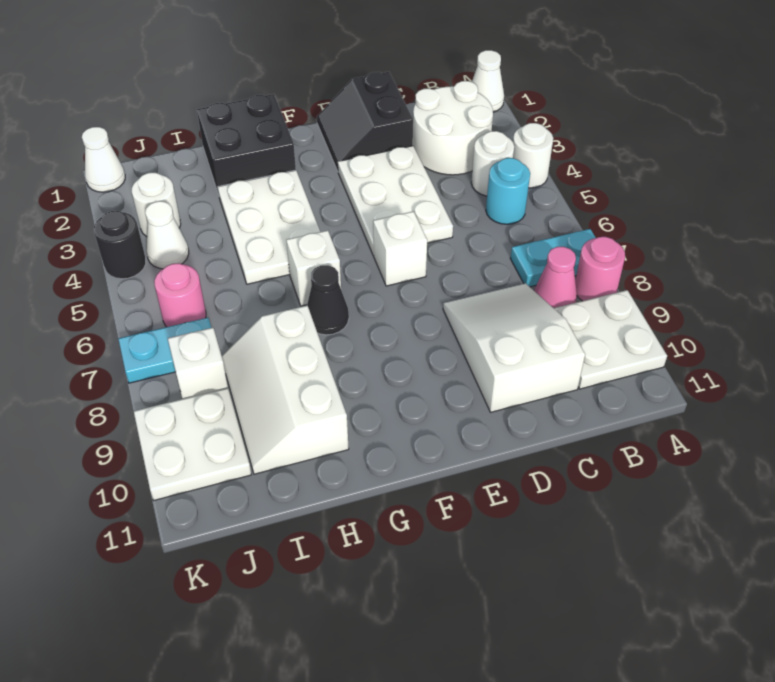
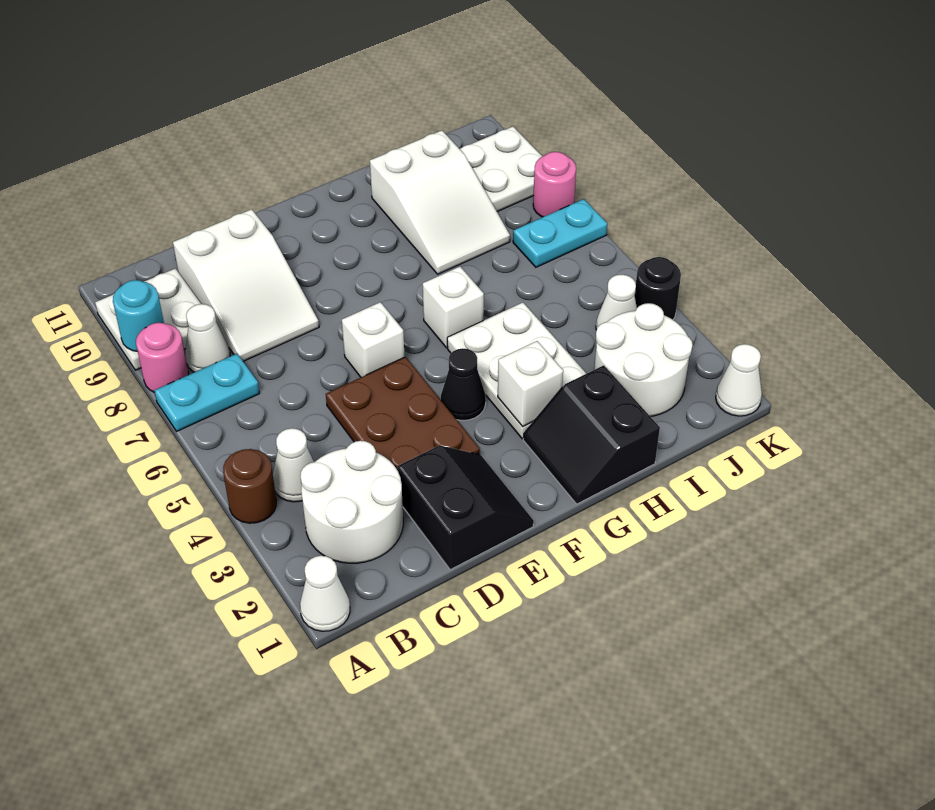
white round brick A4 level 1 -> brown round brick A4 level 1
white round brick B4 level 1 -> white cone B4 level 1
cyan round brick B5 level 1 -> cyan round brick A9 level 2
pink cone B8 level 1 -> white cone B8 level 1
white plate D3:E5 level 1 -> brown plate D3:E5 level 1
black brick G1:H2 level 1 -> black slope G1:H2 level 1 top H
black cone G7 level 1 -> black cone F4 level 1
white slope H8:I10 level 1 top H -> white slope H8:I10 level 1 top 10
white round brick J3 level 1 -> white round brick I2:J3 level 1
pink round brick J6 level 1 -> pink round brick K8 level 1
white brick J8 level 1 -> white brick G3 level 2

